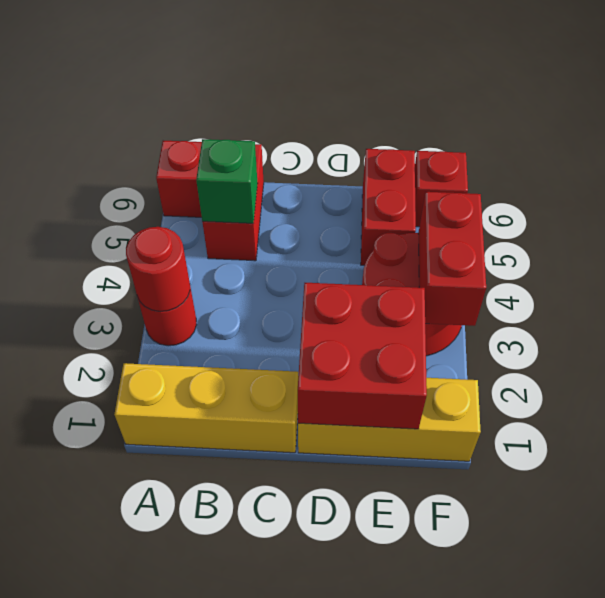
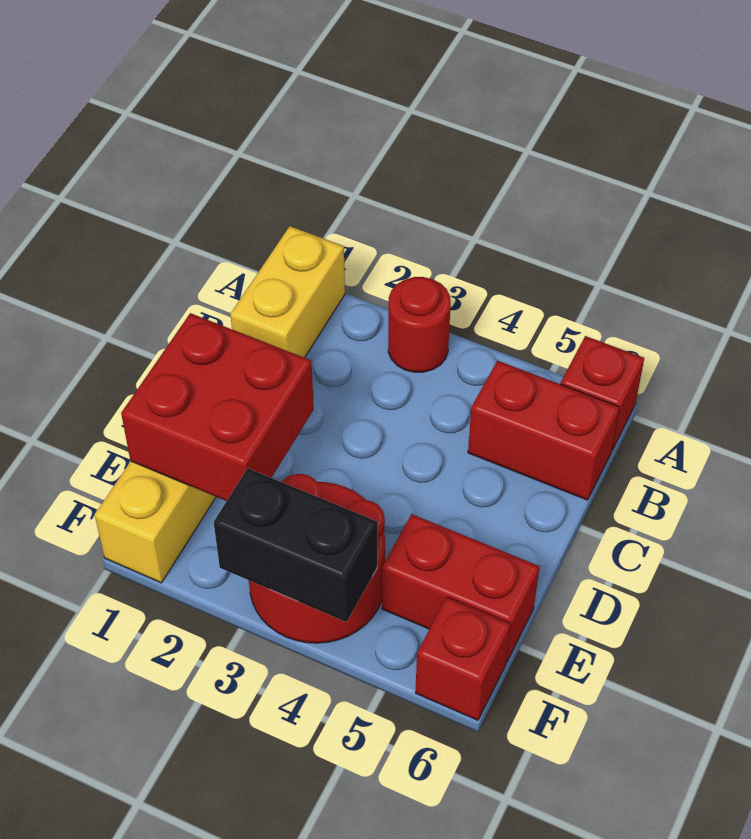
yellow brick A1:C1 level 1 -> yellow brick A1:B1 level 1
red round brick A3 level 2 -> none
green brick B5 level 2 -> none
red brick F3:F4 level 2 -> black brick F3:F4 level 2

